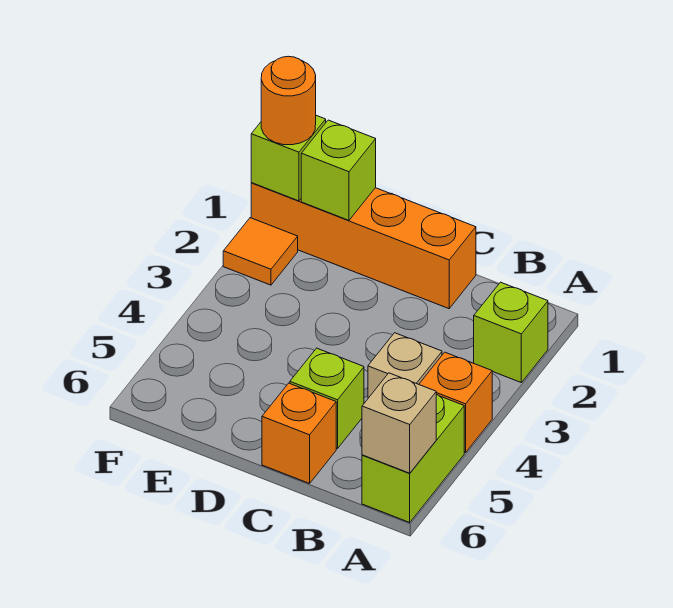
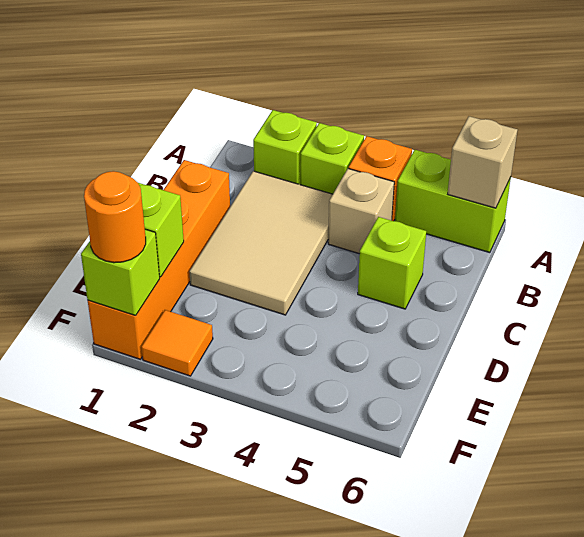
none -> lime brick A3 level 1
none -> tan tile B2:D3 level 1
orange brick C6 level 1 -> none

